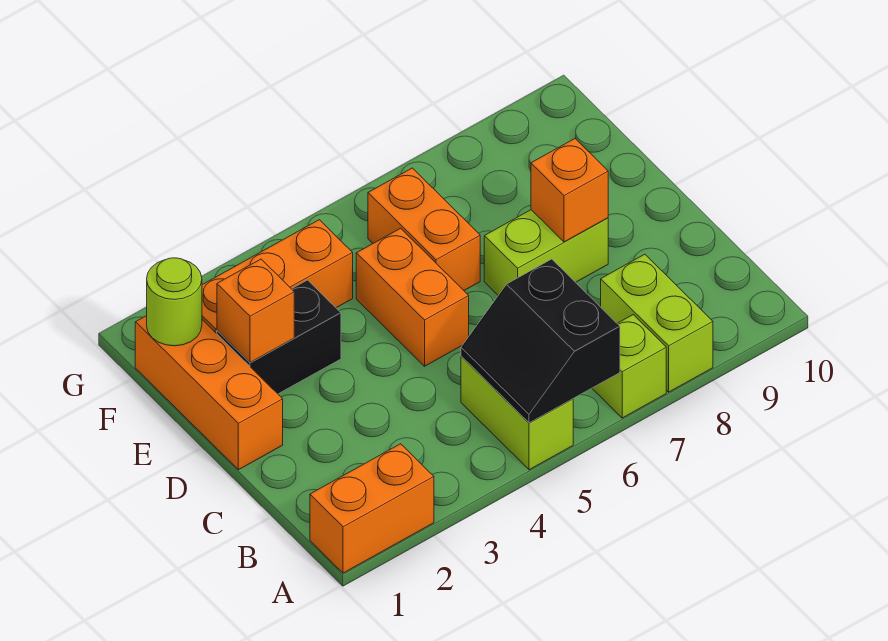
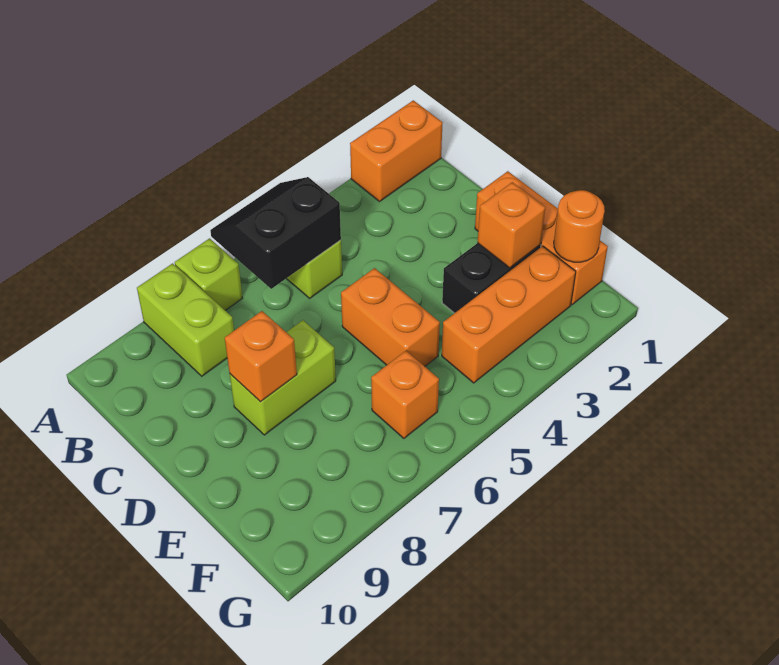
black slope A5:B6 level 2 top 6 -> black slope A5:B6 level 2 top B
orange brick E6:F6 level 1 -> orange brick F6 level 1
lime round brick F1 level 2 -> orange round brick F1 level 2

